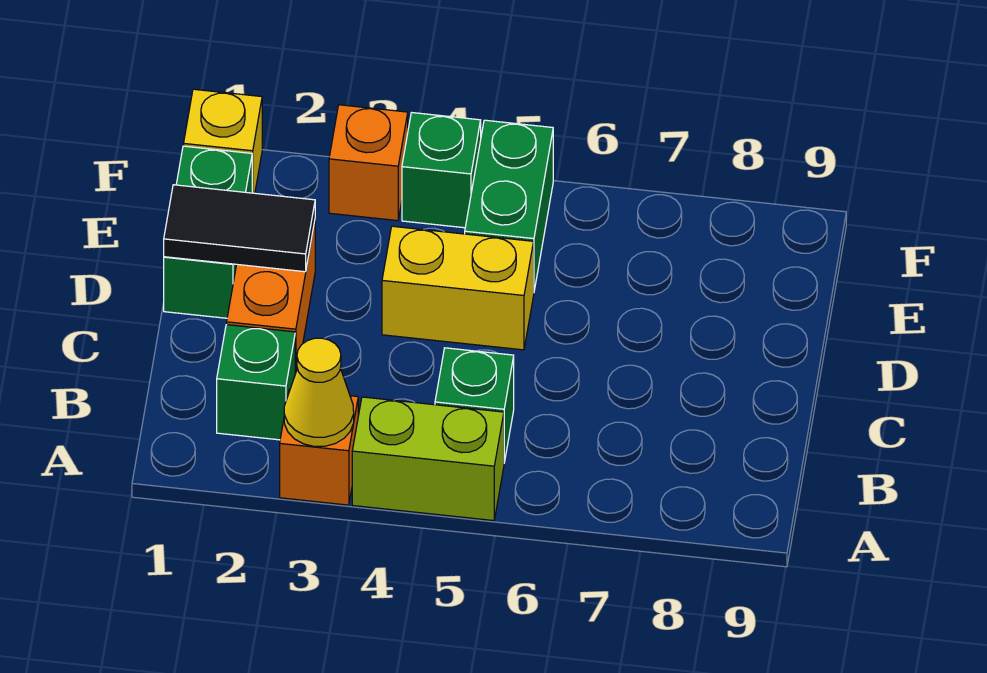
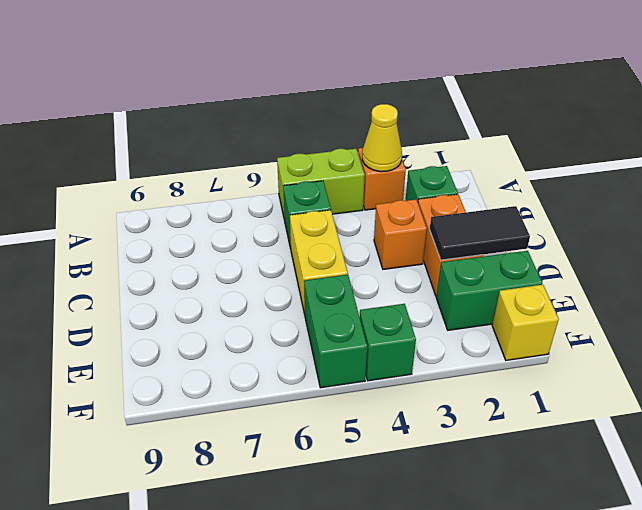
green brick D1:E1 level 1 -> green brick E1:E2 level 1
yellow brick D4:D5 level 1 -> yellow brick C5:D5 level 1
orange brick F3 level 1 -> orange brick C3 level 1

